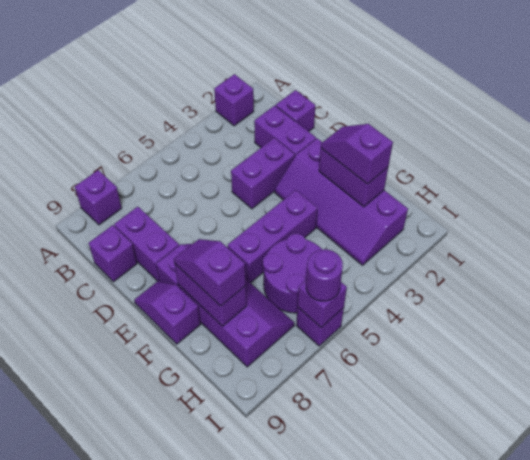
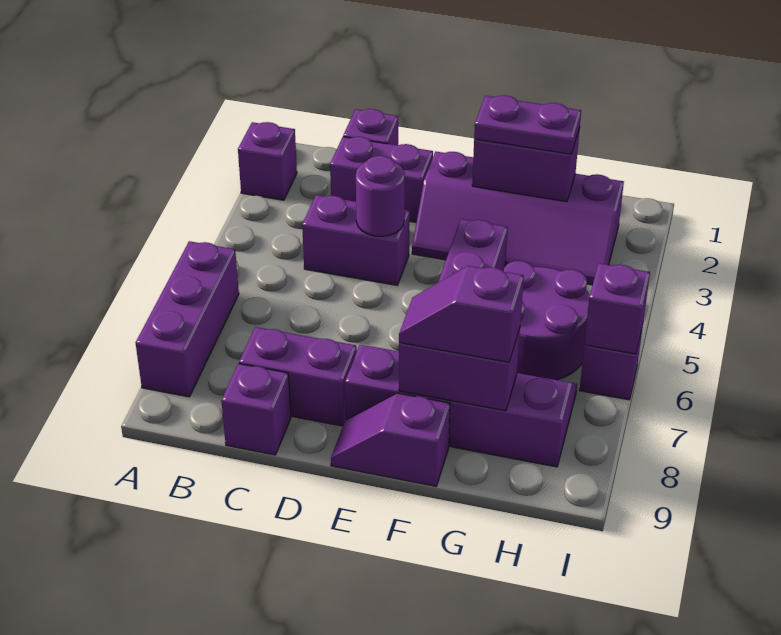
purple brick A8 level 1 -> purple brick A6:A8 level 1
purple brick D3:D4 level 1 -> purple brick C4:D4 level 1
purple slope F2:G2 level 3 top G -> purple plate F2:G2 level 3
purple round brick I6 level 3 -> purple round brick D4 level 2

